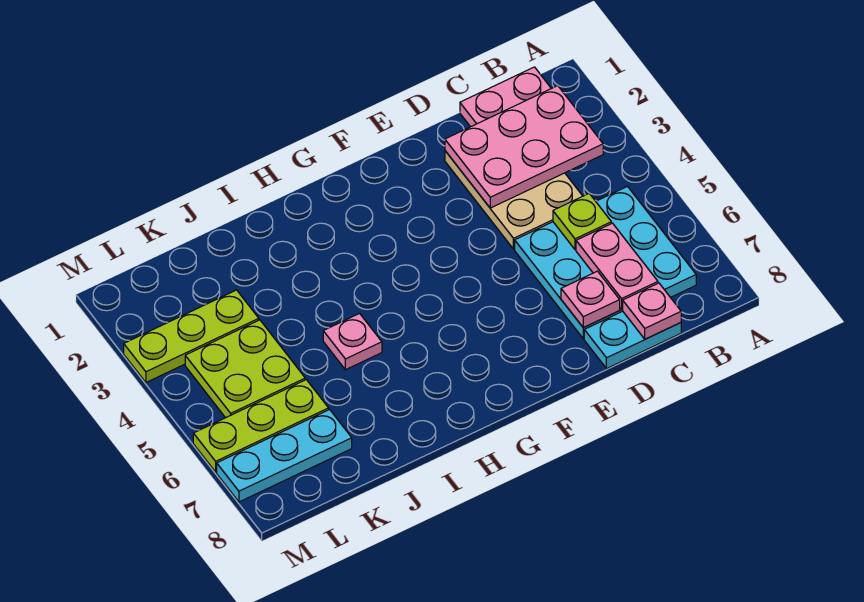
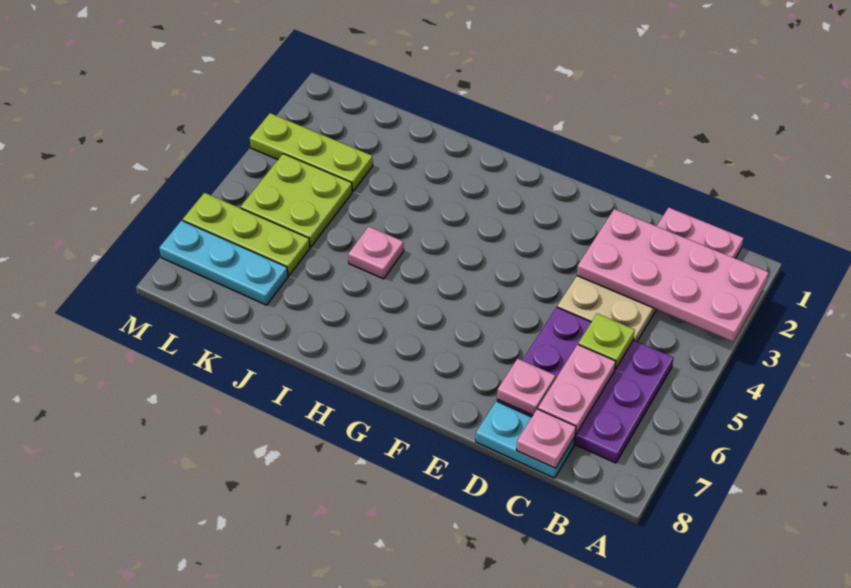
pink plate B2:D3 level 2 -> pink plate A2:D3 level 2
cyan plate B5:D7 level 1 -> purple plate B5:D7 level 1

